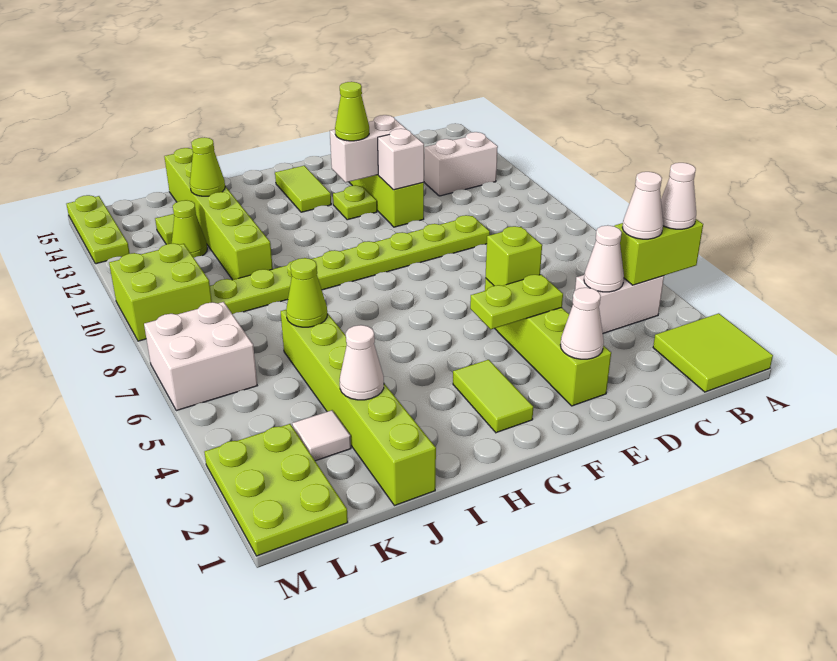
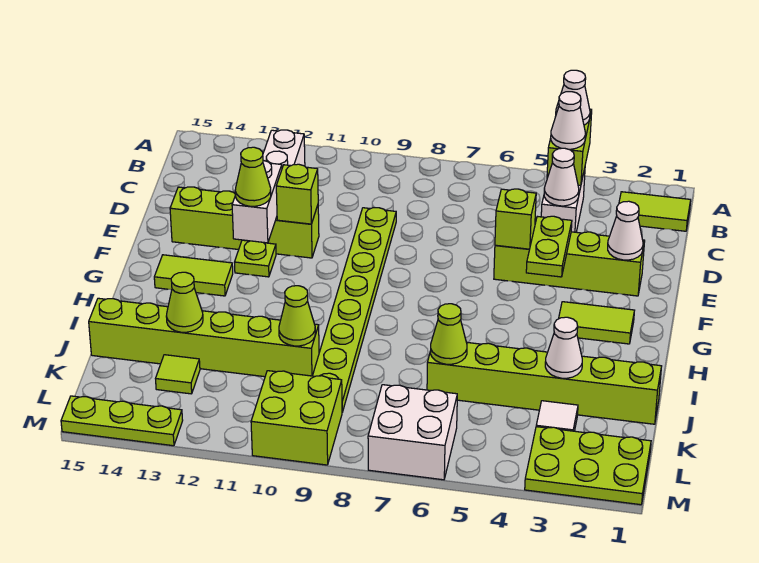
lime tile A1:B2 level 1 -> lime tile B1:B2 level 1
white brick E11 level 2 -> lime brick E11 level 2
lime cone K12 level 1 -> lime cone J10 level 2

